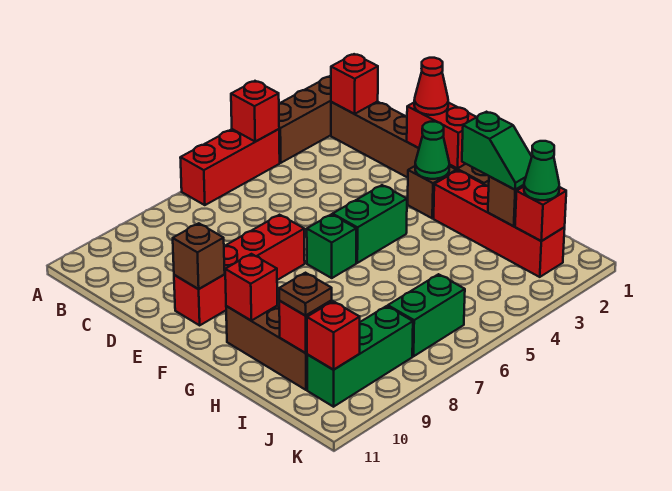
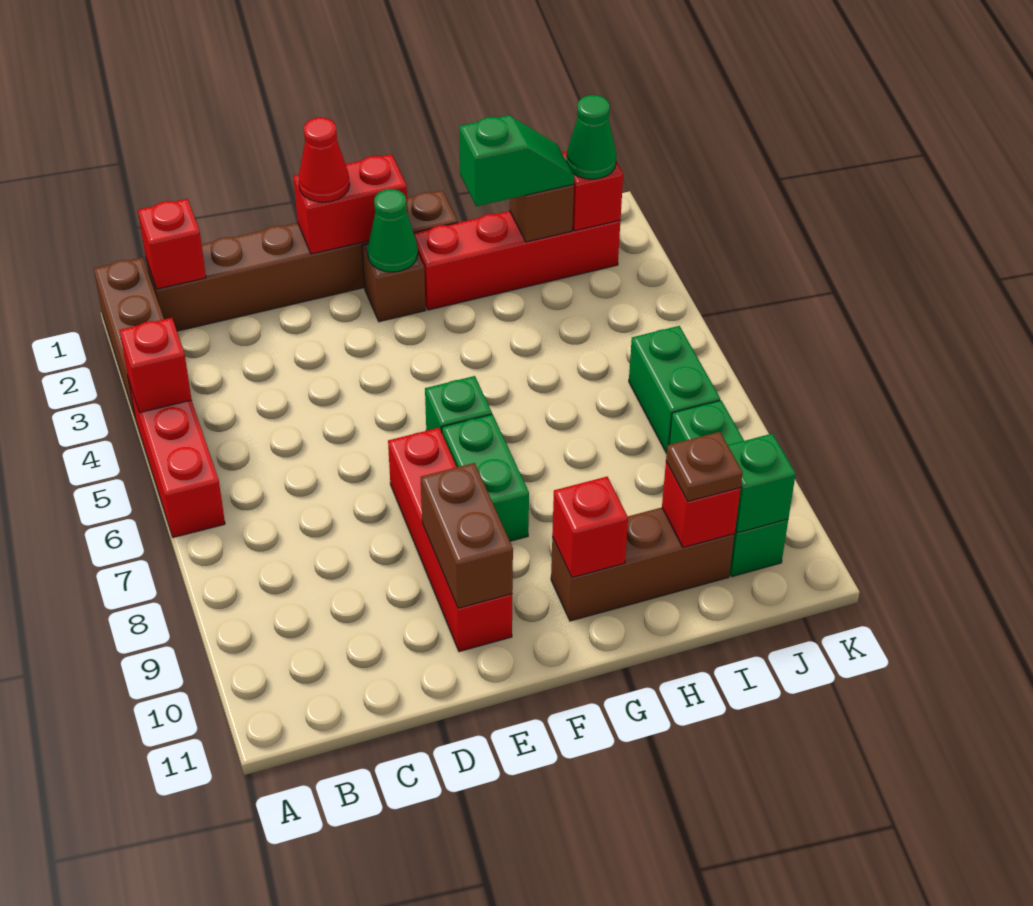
brown brick E10 level 2 -> brown brick E9:E10 level 2
green brick F4:F5 level 1 -> green brick F7:F8 level 1
red brick J10 level 2 -> green brick J10 level 2

